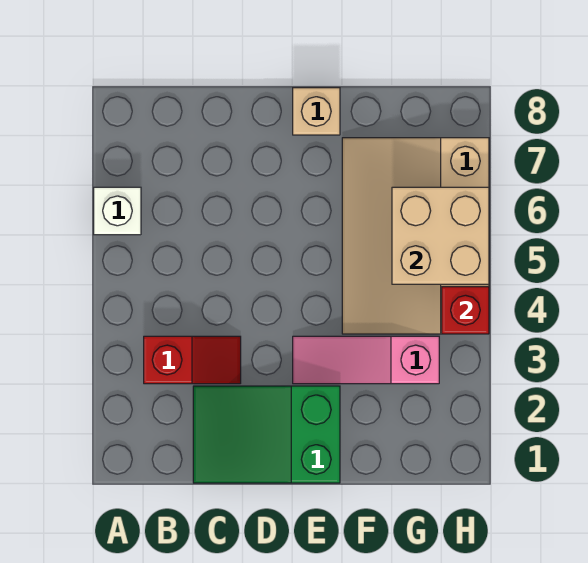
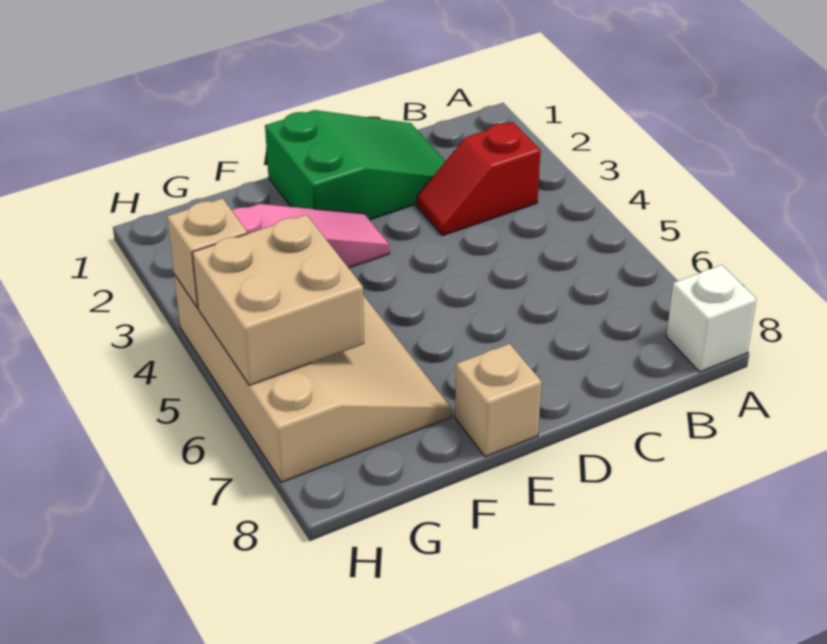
white brick A6 level 1 -> white brick A8 level 1
red brick H4 level 2 -> tan brick H4 level 2

